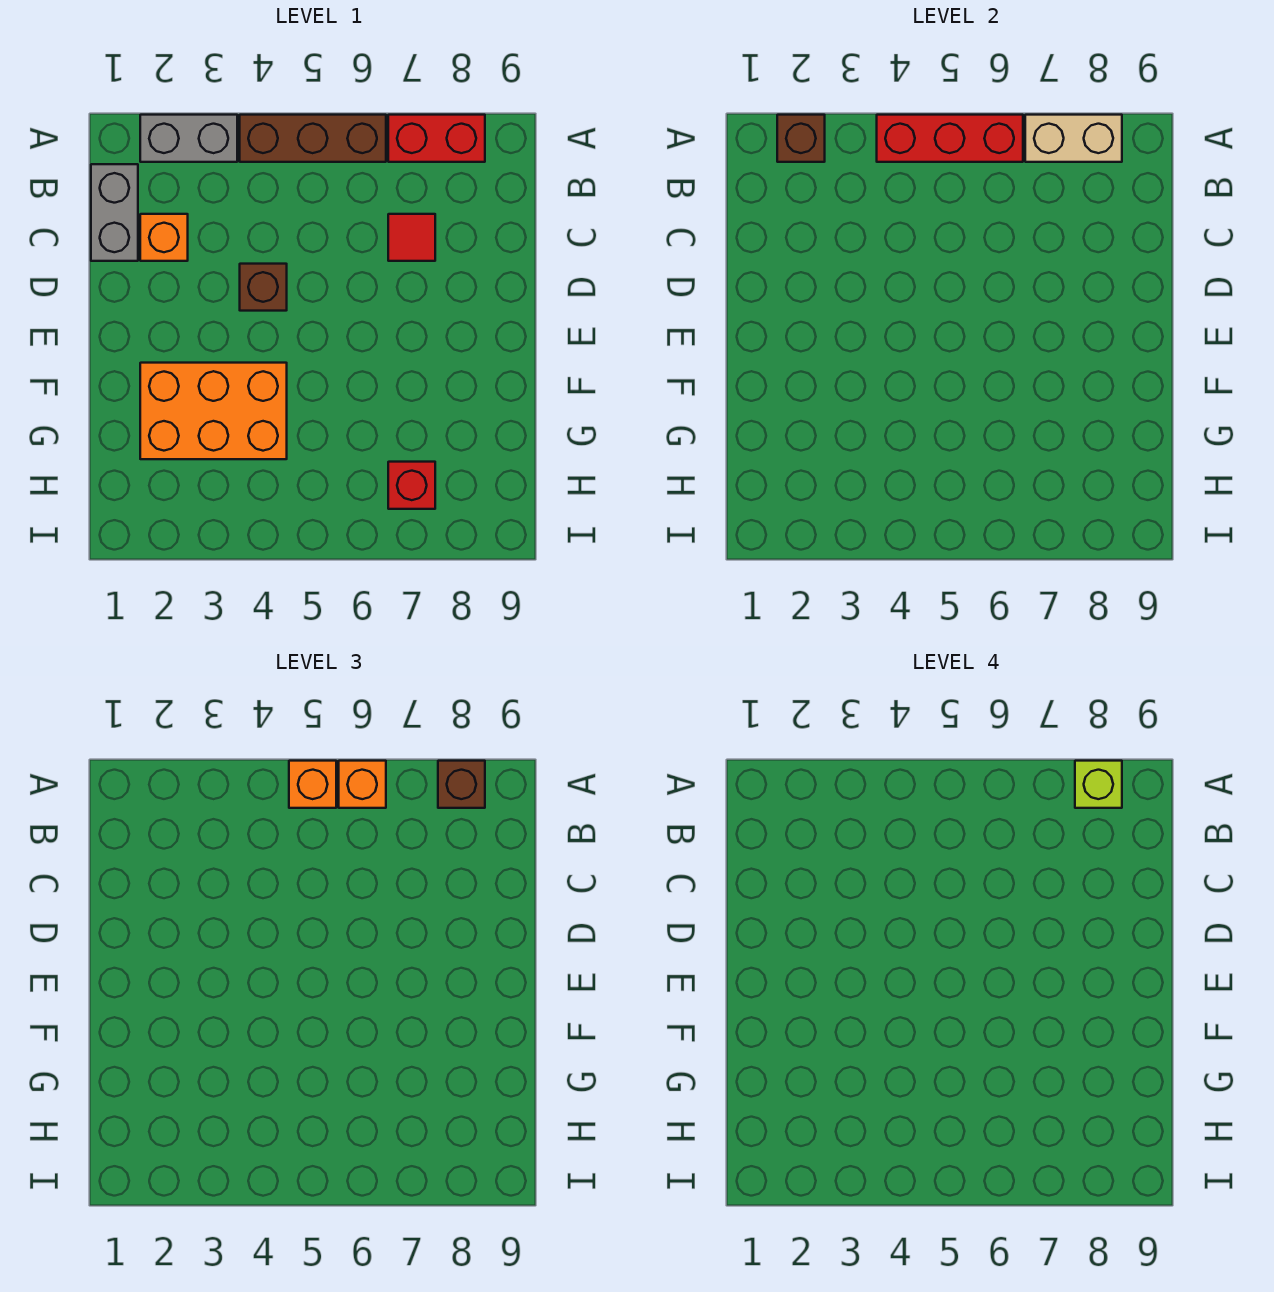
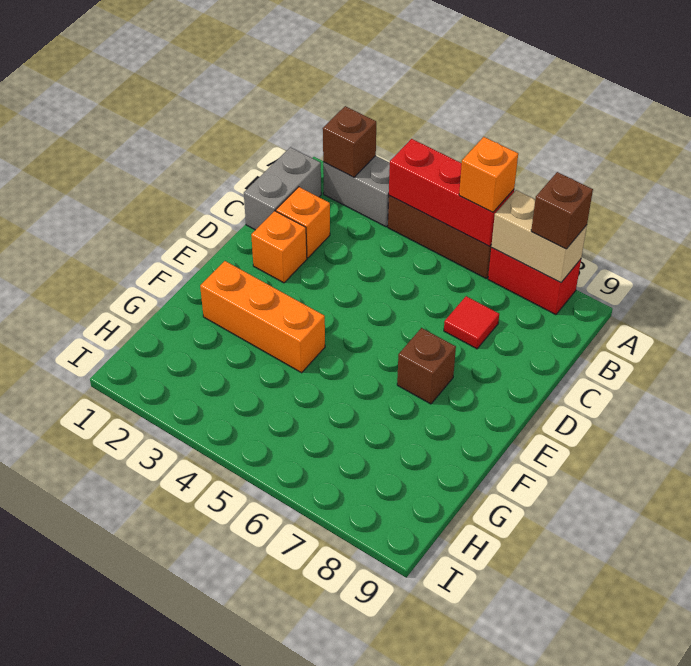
orange brick A5 level 3 -> orange brick D2 level 1
lime brick A8 level 4 -> none
brown brick D4 level 1 -> brown brick E7 level 1
orange brick F2:G4 level 1 -> orange brick F2:F4 level 1
red brick H7 level 1 -> none

